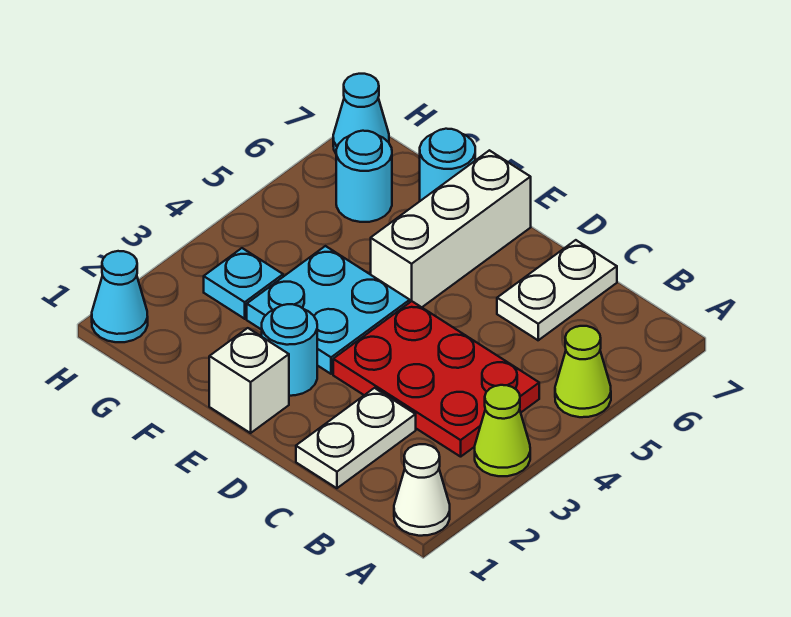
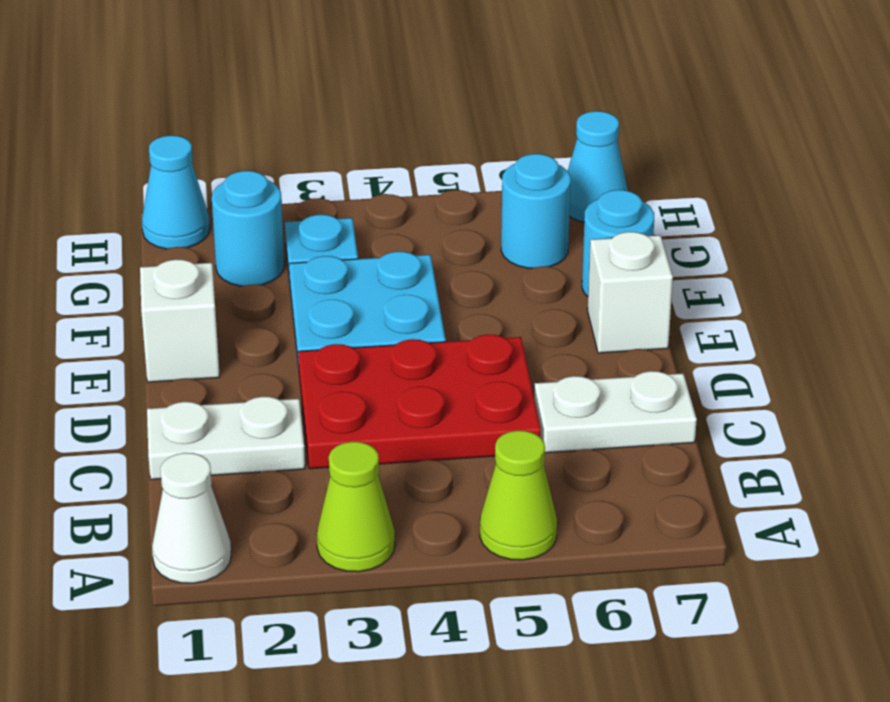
red plate B3:D4 level 1 -> red plate C3:D5 level 1
cyan round brick E2 level 1 -> cyan round brick G2 level 1
white brick E5:E7 level 1 -> white brick E7 level 1

